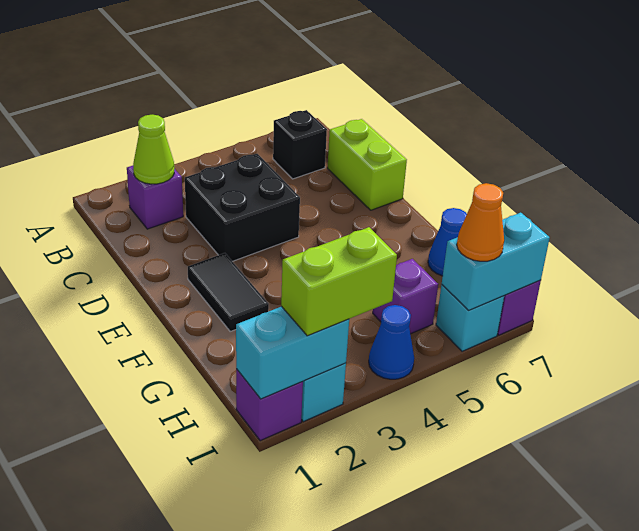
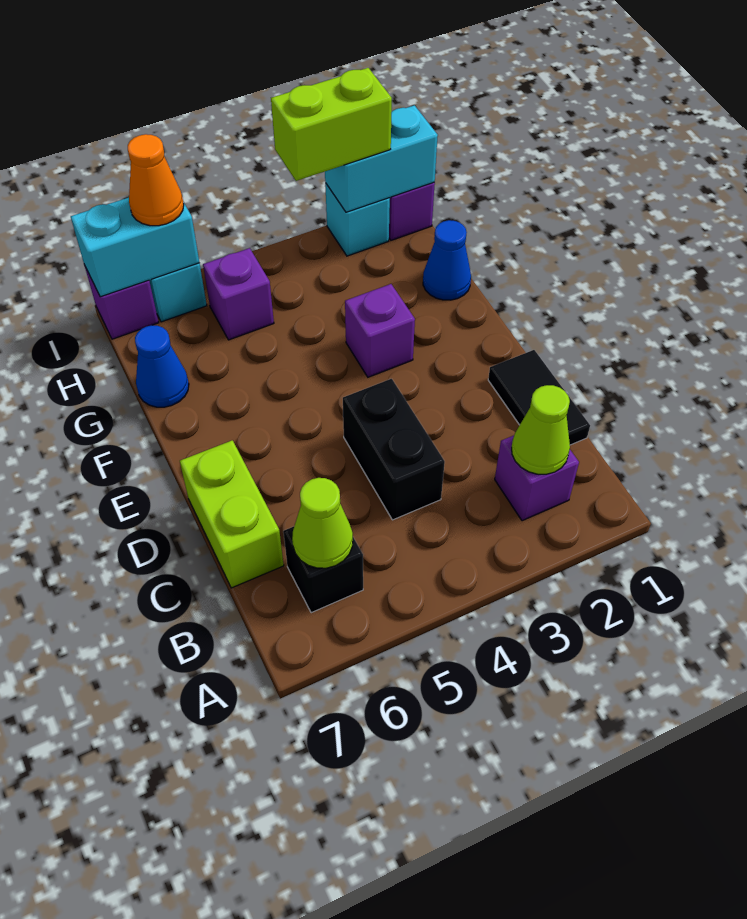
none -> lime cone B6 level 2
black brick C3:D4 level 1 -> black brick C4:D4 level 1
black tile E2:F2 level 1 -> black tile C1:D1 level 1
none -> purple brick F3 level 1
blue cone I4 level 1 -> blue cone G1 level 1

